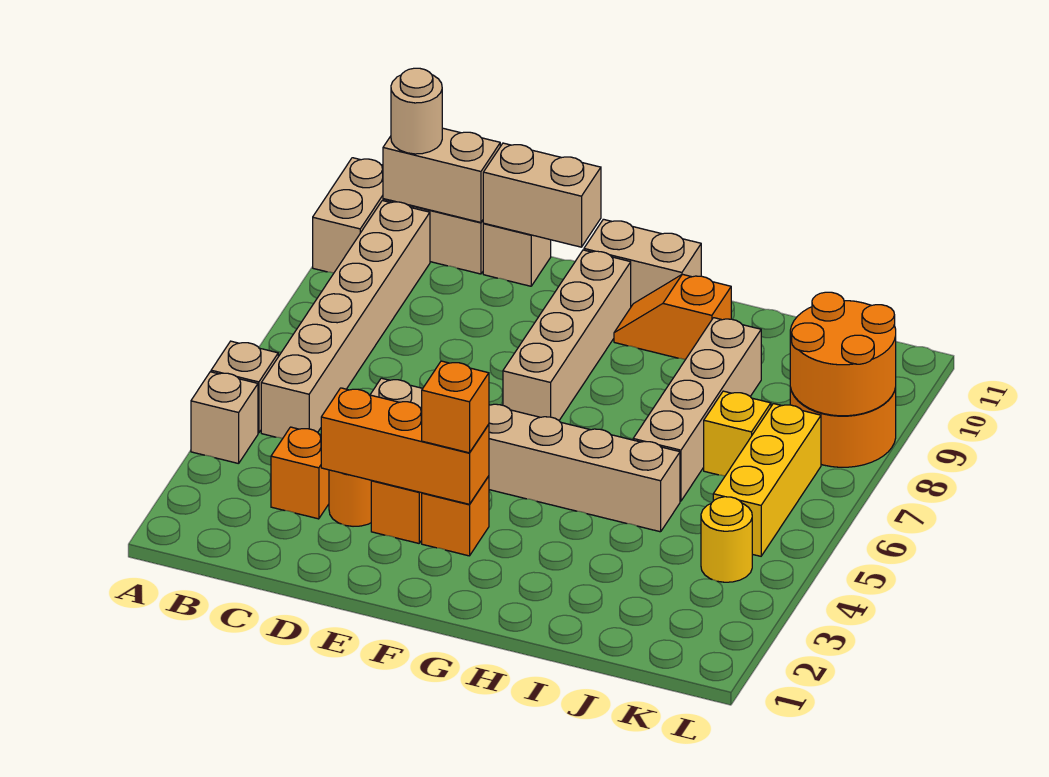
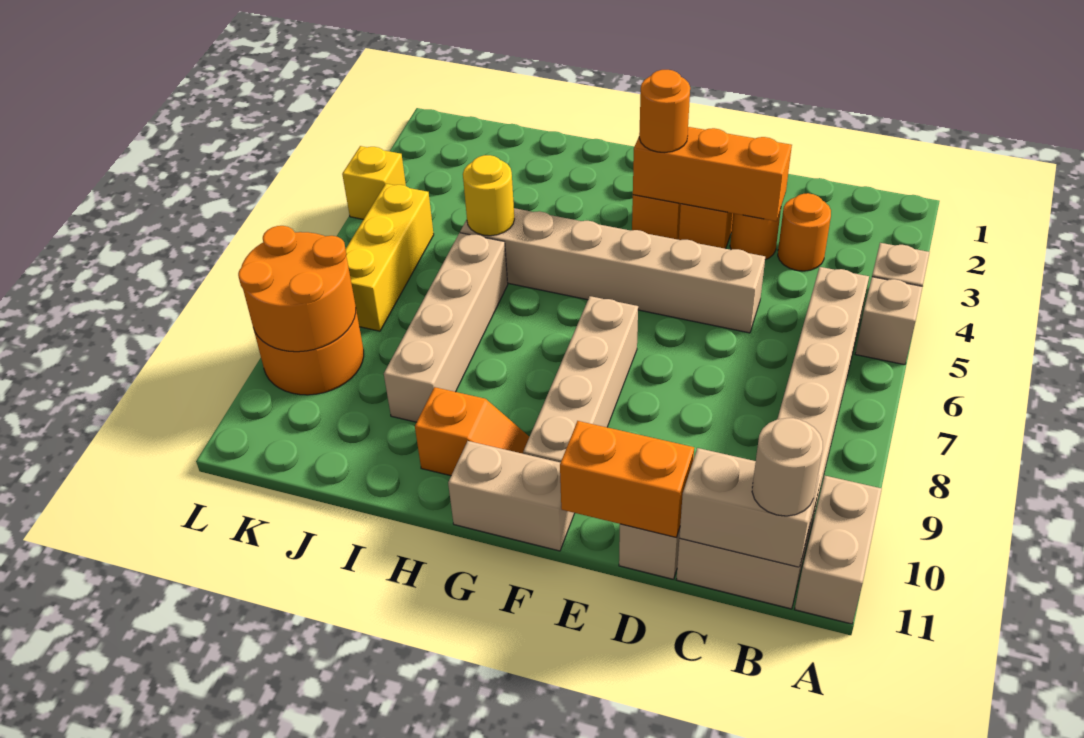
orange brick C3 level 1 -> orange round brick C3 level 1
tan brick D11:E11 level 2 -> orange brick D11:E11 level 2
orange brick F3 level 3 -> orange round brick F3 level 3
yellow brick J7 level 1 -> yellow brick L4 level 1
yellow round brick K4 level 1 -> yellow round brick I5 level 2

